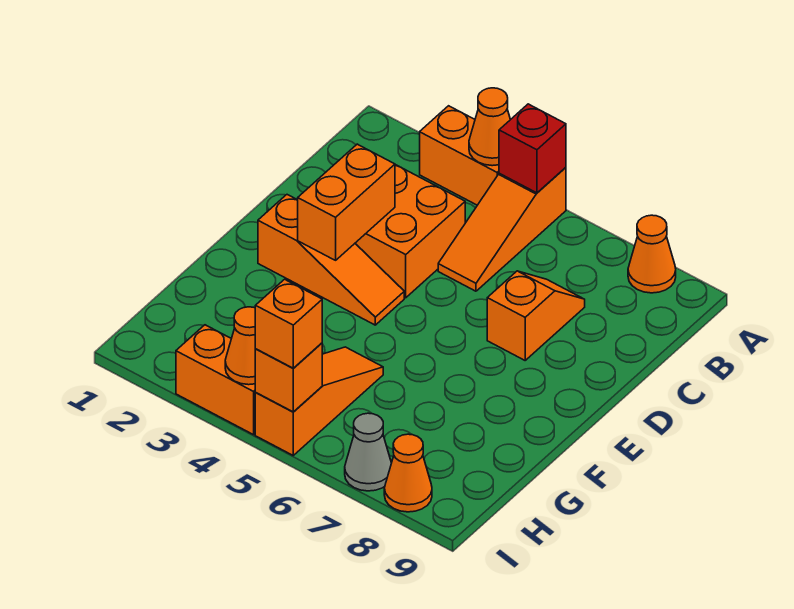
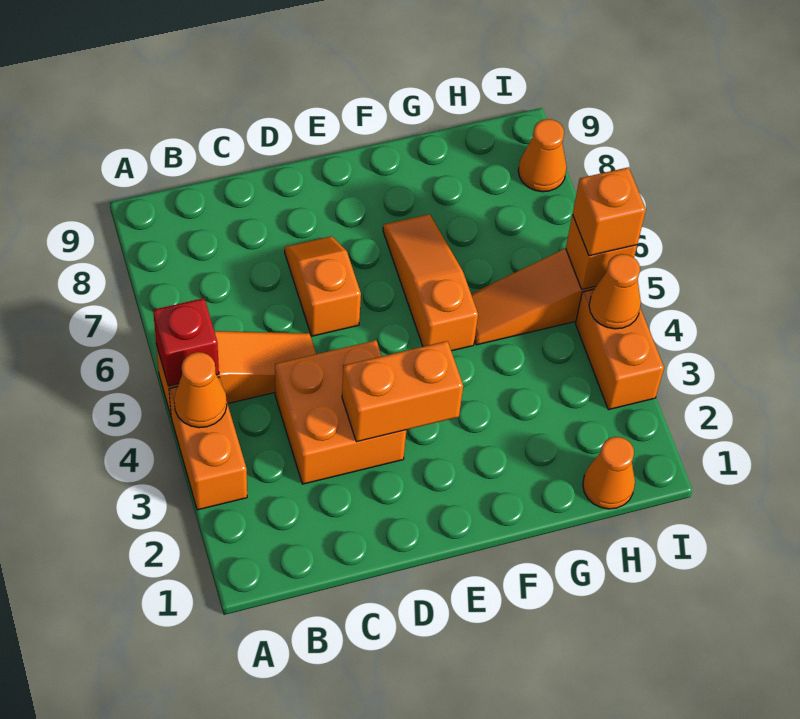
orange cone A8 level 1 -> orange cone H1 level 1
orange slope C7:D7 level 1 top D -> orange slope D6:D7 level 1 top 6
orange slope E2:E4 level 1 top 2 -> orange slope F5:F7 level 1 top 5
grey cone I7 level 1 -> none

